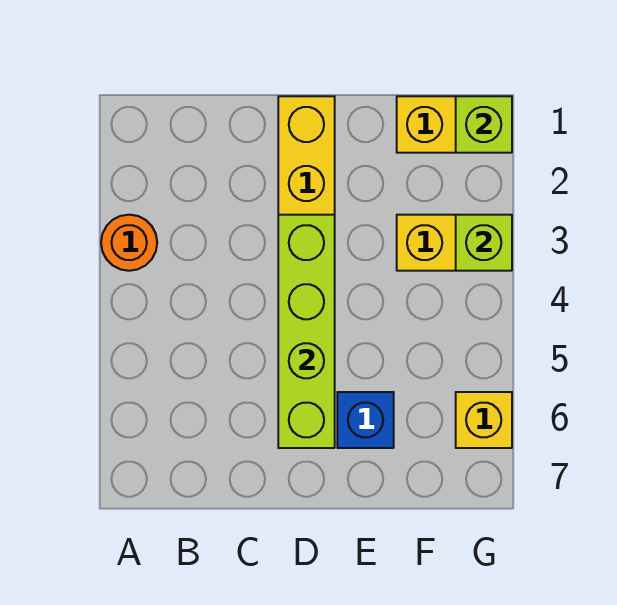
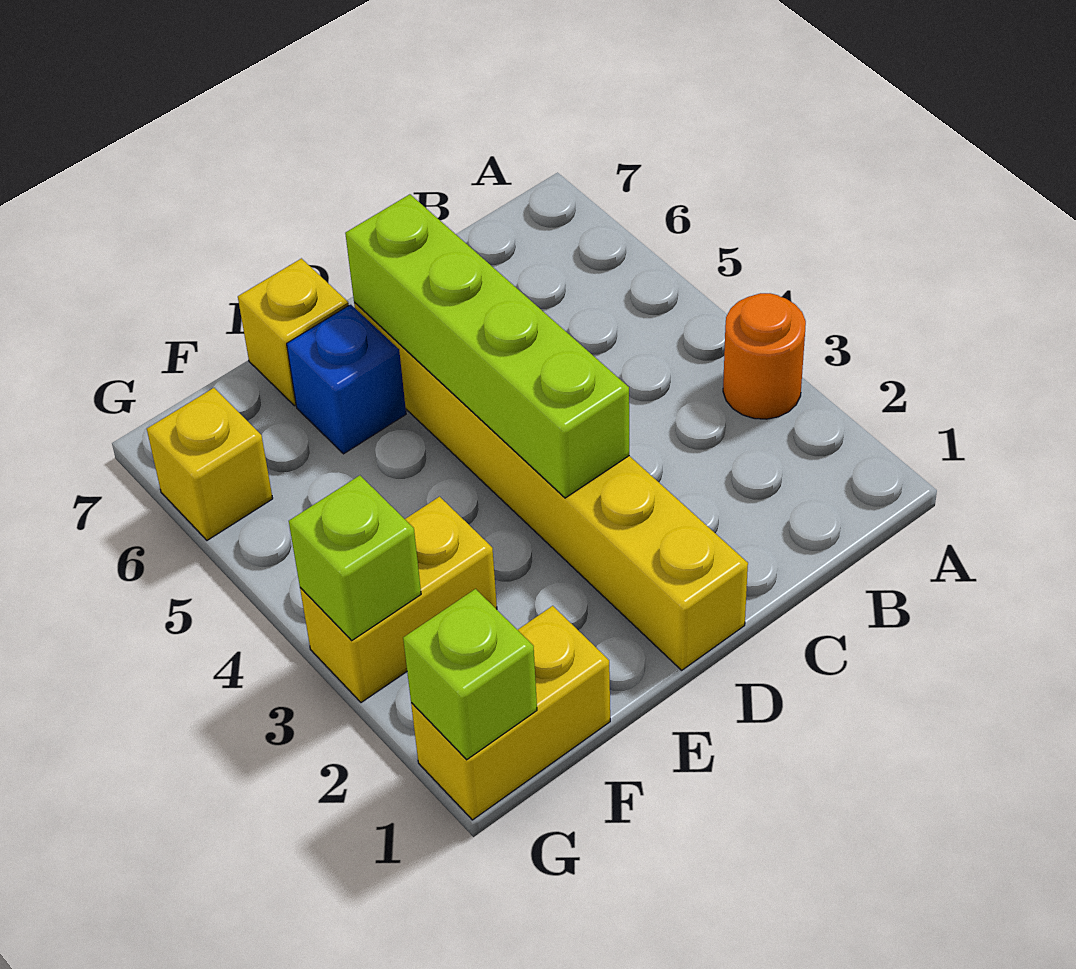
none -> yellow brick E7 level 1

